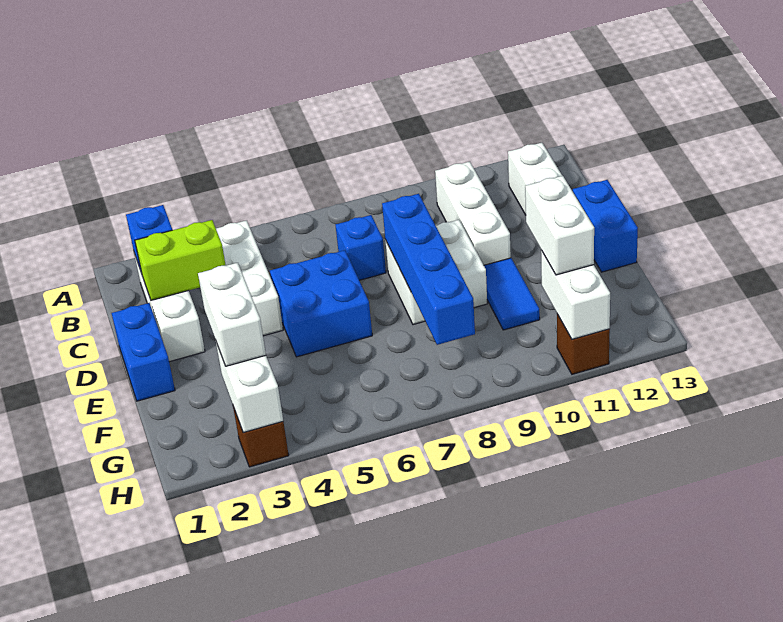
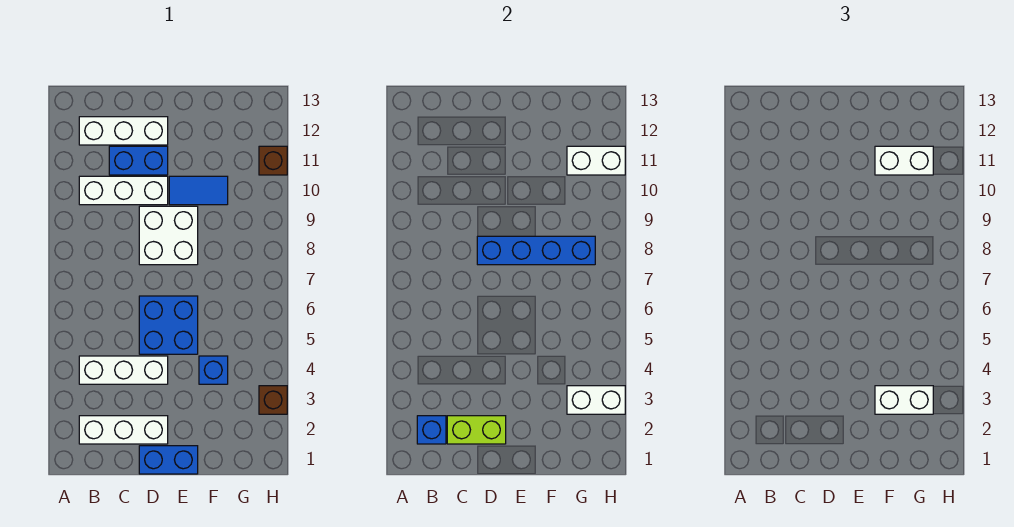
lime brick C2:C3 level 2 -> lime brick C2:D2 level 2
blue brick C7 level 1 -> blue brick F4 level 1
blue brick D13:E13 level 1 -> blue brick C11:D11 level 1

